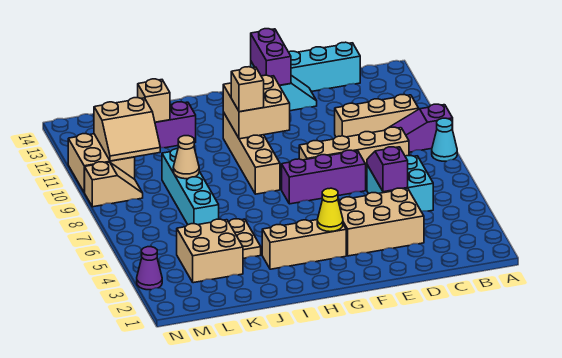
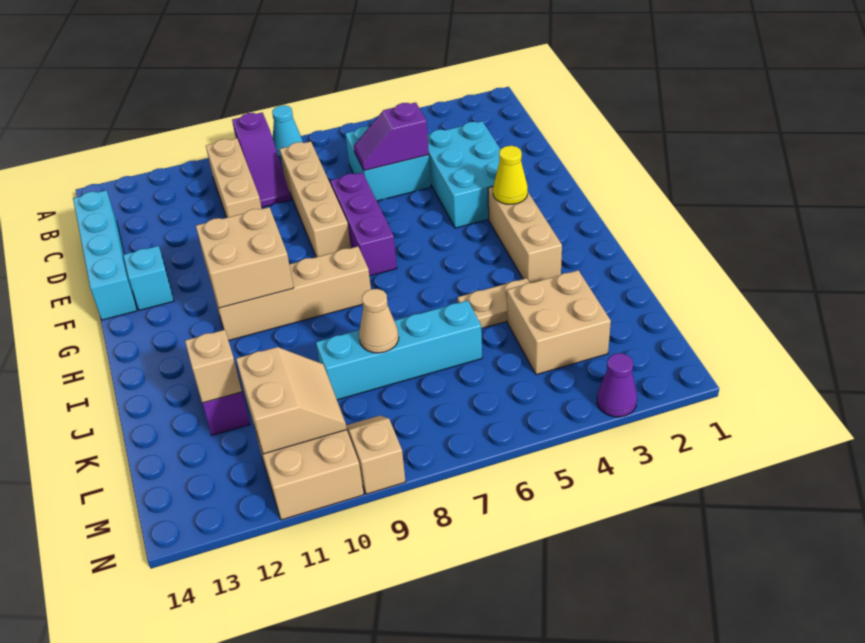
tan brick D3:F4 level 1 -> cyan brick D3:F4 level 1
purple brick F13:F14 level 2 -> none
tan brick H10 level 3 -> none

